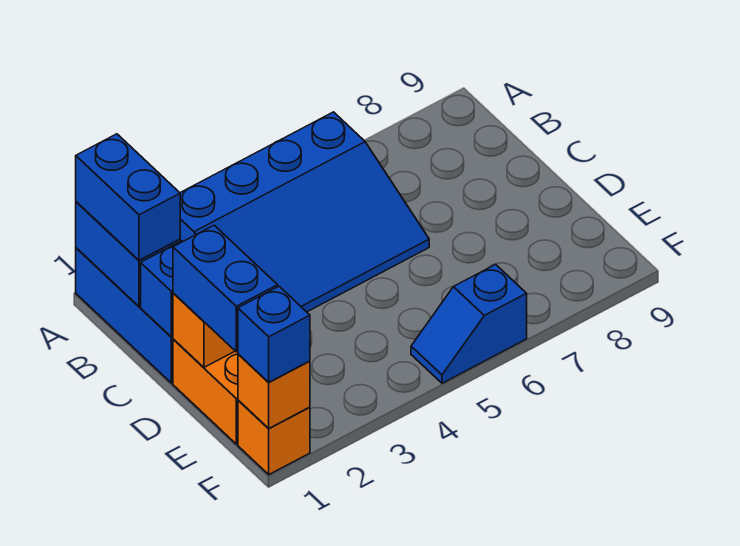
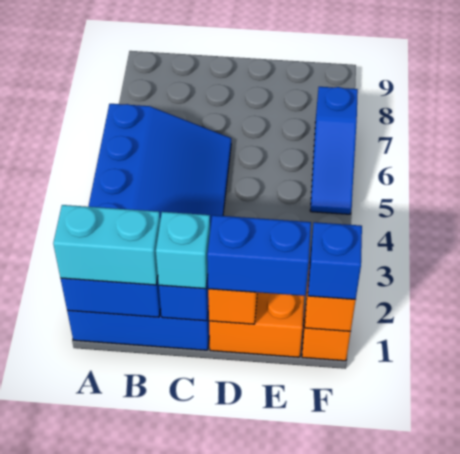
blue brick A1:B1 level 3 -> cyan brick A1:B1 level 3
none -> cyan brick C1 level 3
blue slope F5:F6 level 1 top 6 -> blue slope F5:F7 level 1 top 7

